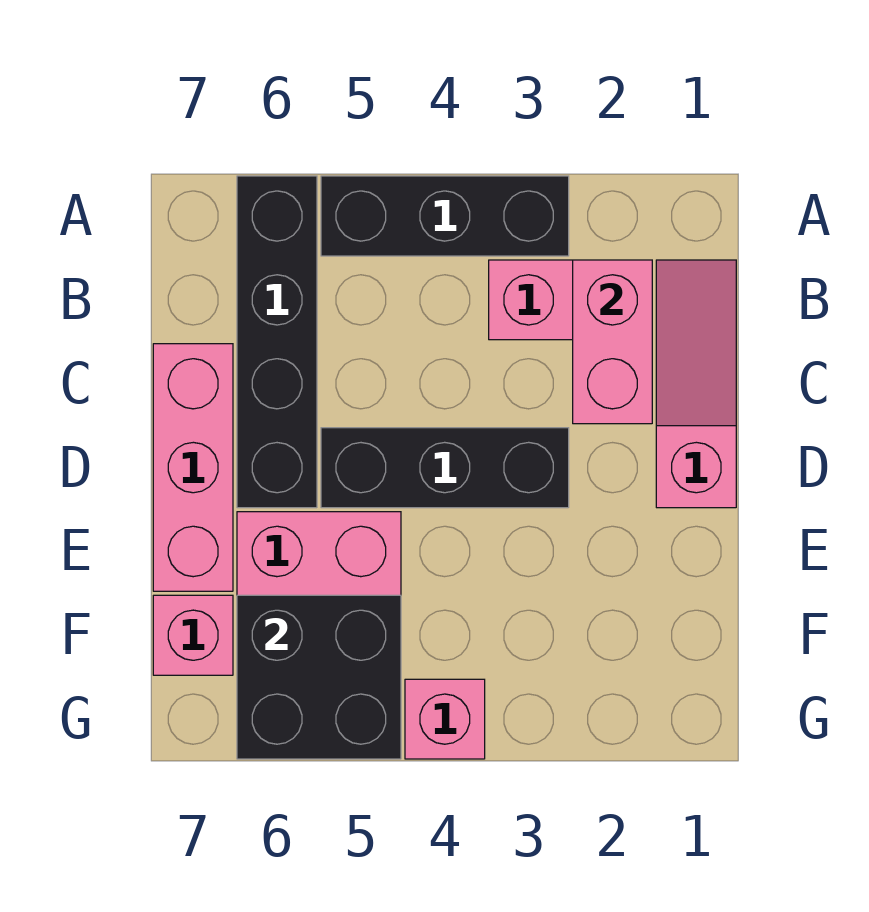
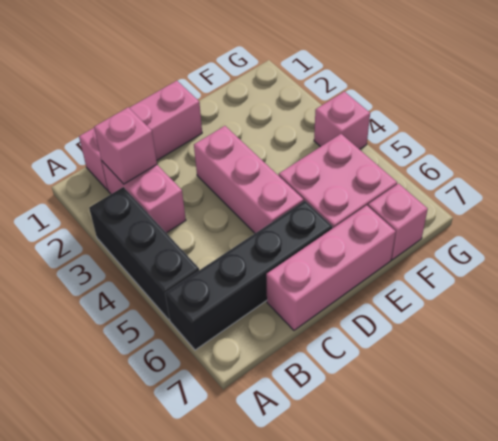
pink slope B1:D1 level 1 top D -> pink brick B1:D1 level 1
pink brick B2:C2 level 2 -> pink brick B2 level 2
black brick D3:D5 level 1 -> pink brick D3:D5 level 1
black brick F5:G6 level 2 -> none

